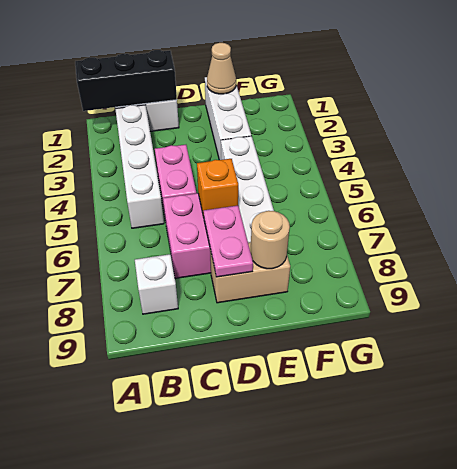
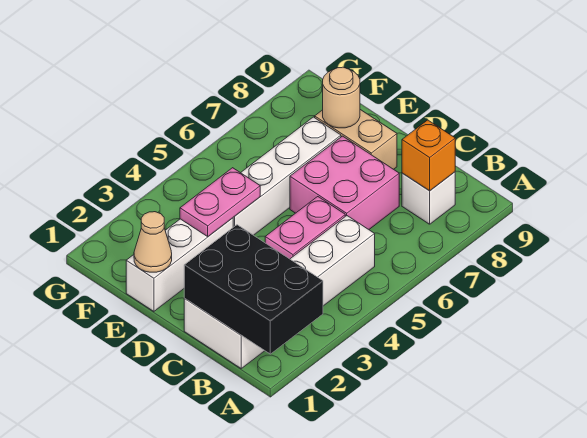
black brick A1:C1 level 2 -> black brick A1:C2 level 2
orange brick D6 level 2 -> orange brick B8 level 2
pink plate D7:D8 level 2 -> pink plate E3:E4 level 2

